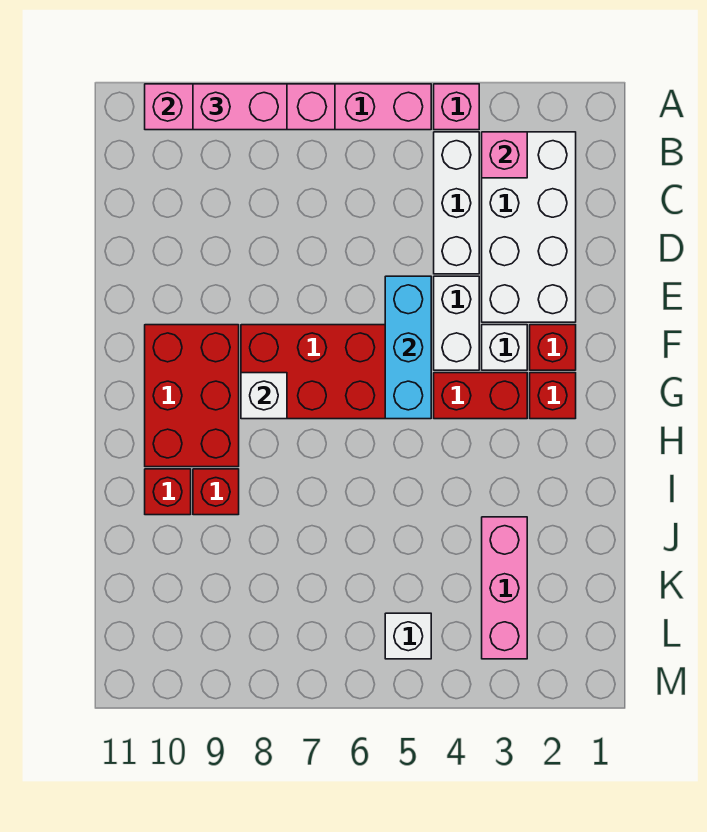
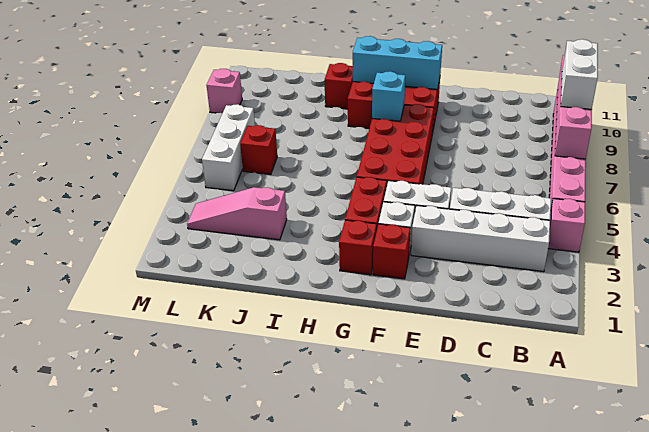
pink brick A8:A9 level 3 -> white brick A8:A9 level 3
white brick B2:E3 level 1 -> white brick B3:E3 level 1
pink brick B3 level 2 -> pink brick M9 level 1
cyan brick E5:G5 level 2 -> cyan brick F10:H10 level 2
white brick G8 level 2 -> cyan brick G8 level 2
red brick I9 level 1 -> red brick K6 level 1
pink brick J3:L3 level 1 -> pink slope J3:L3 level 1 top J
white brick L5 level 1 -> white brick L5:L7 level 1

